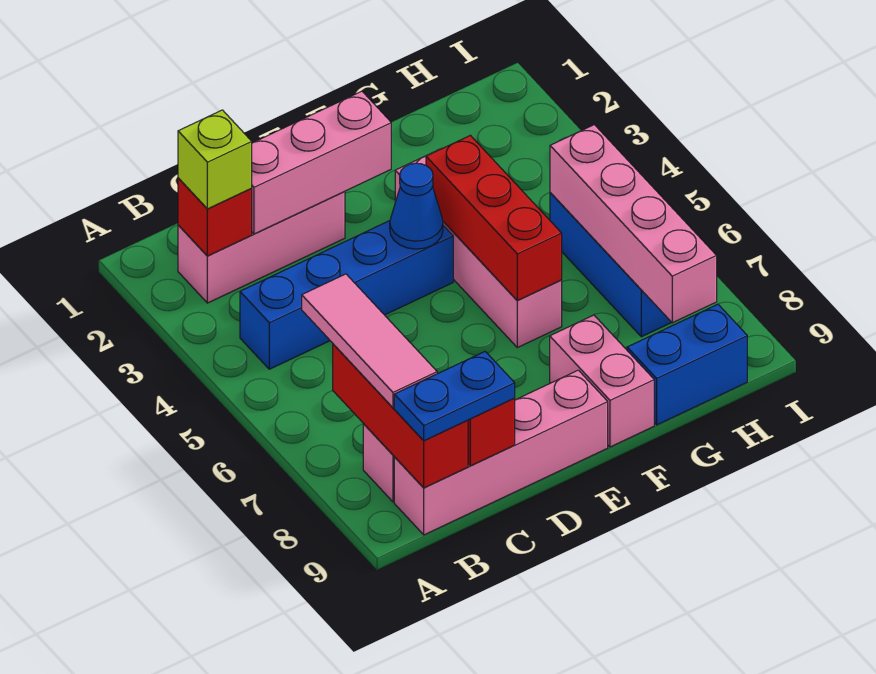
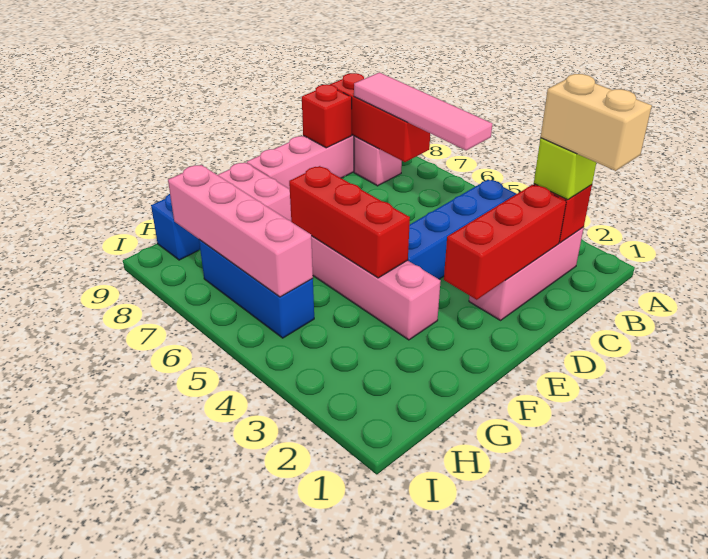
none -> tan brick B1:B2 level 4
pink tile B6:B8 level 3 -> pink tile B5:B8 level 3
blue plate B9:C9 level 3 -> none
pink brick C2:E2 level 2 -> red brick C2:E2 level 2
blue cone E4 level 2 -> none

